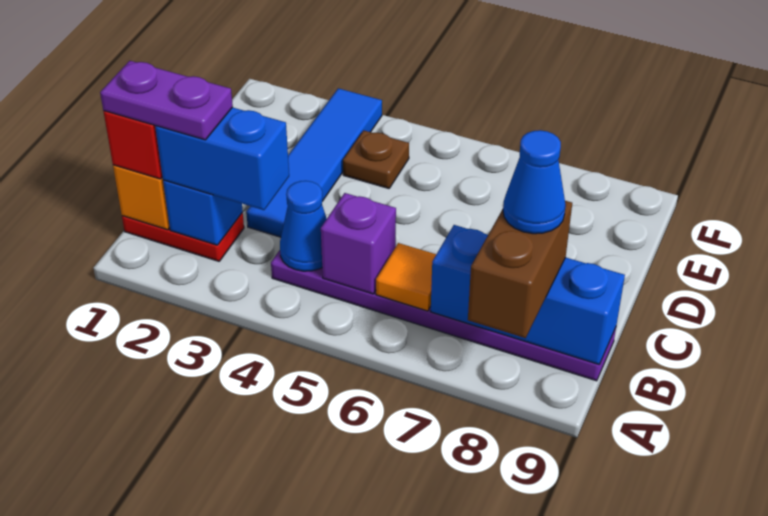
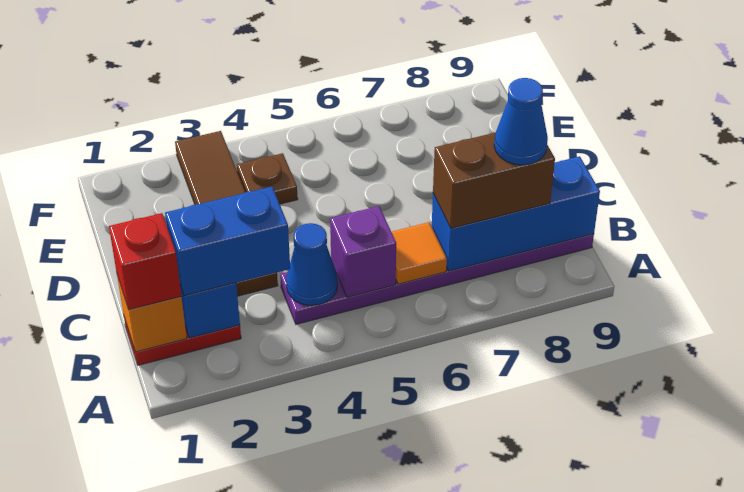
brown brick A8:B8 level 3 -> brown brick B7:B8 level 3
purple plate B1:B2 level 4 -> none
blue tile C3:F3 level 1 -> brown tile C3:F3 level 1

